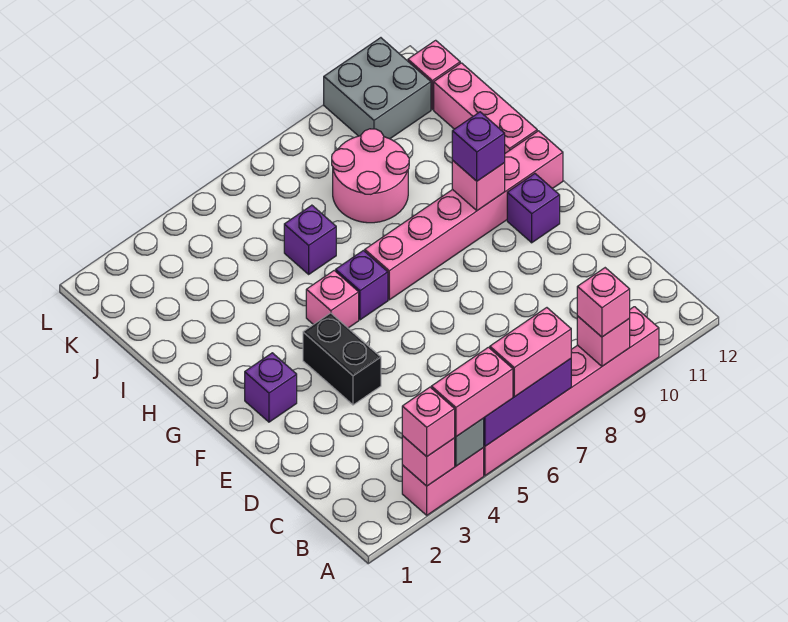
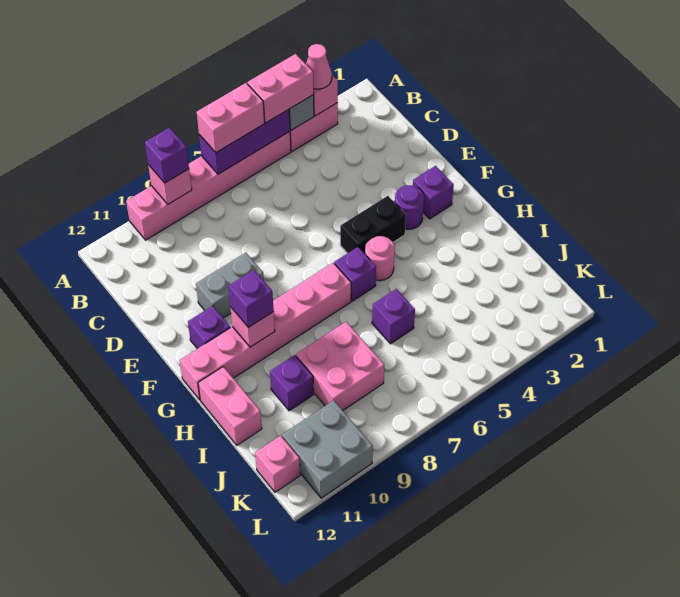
pink brick A3 level 3 -> pink cone A3 level 3
pink brick A9 level 3 -> purple brick A9 level 3
black brick E4:F4 level 1 -> black brick F4:F5 level 1
none -> grey brick E9:E10 level 1
none -> purple round brick F3 level 1
pink brick G5 level 1 -> pink round brick G5 level 1
pink brick H12:J12 level 1 -> pink brick H12:I12 level 1
pink round brick I8:J9 level 1 -> pink brick I8:J9 level 1
none -> purple brick I10 level 1

